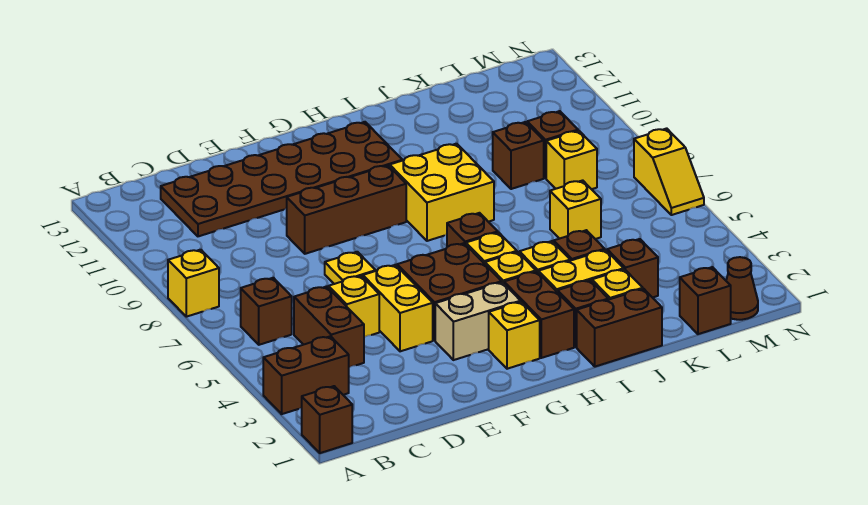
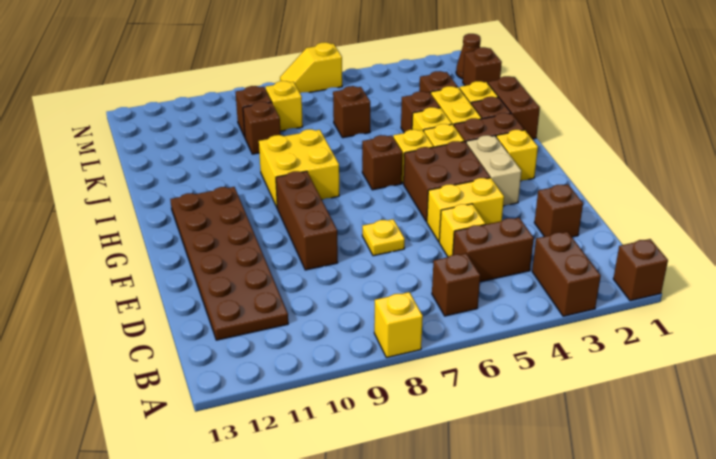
none -> brown brick D2 level 1
yellow brick K6 level 1 -> brown brick K6 level 1
yellow slope N6:N7 level 1 top 7 -> yellow slope N6:N7 level 1 top 6

